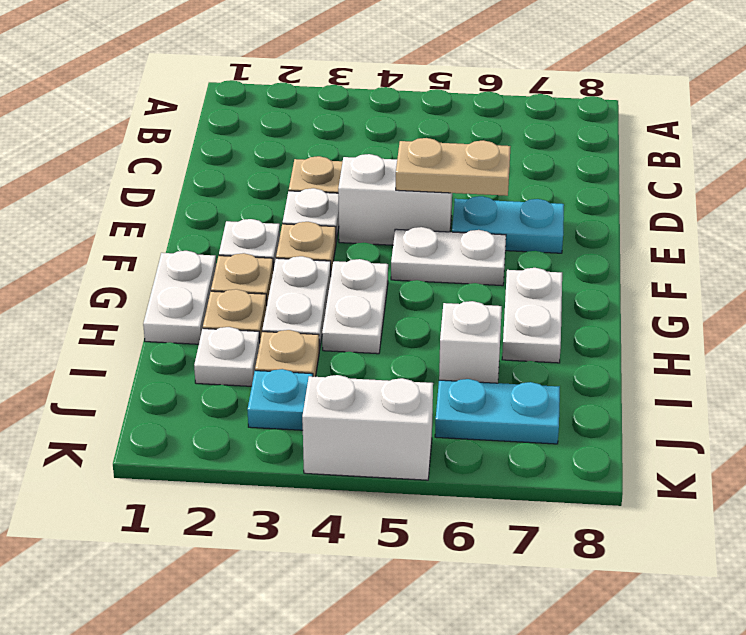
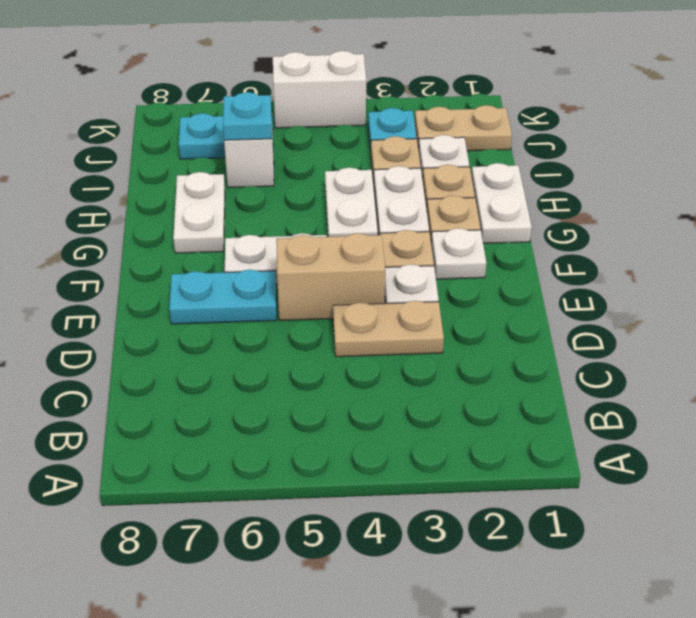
white brick E4:E5 level 1 -> tan brick E4:E5 level 1
tan plate E5:E6 level 2 -> tan plate J1:J2 level 1
none -> cyan plate I6 level 2

